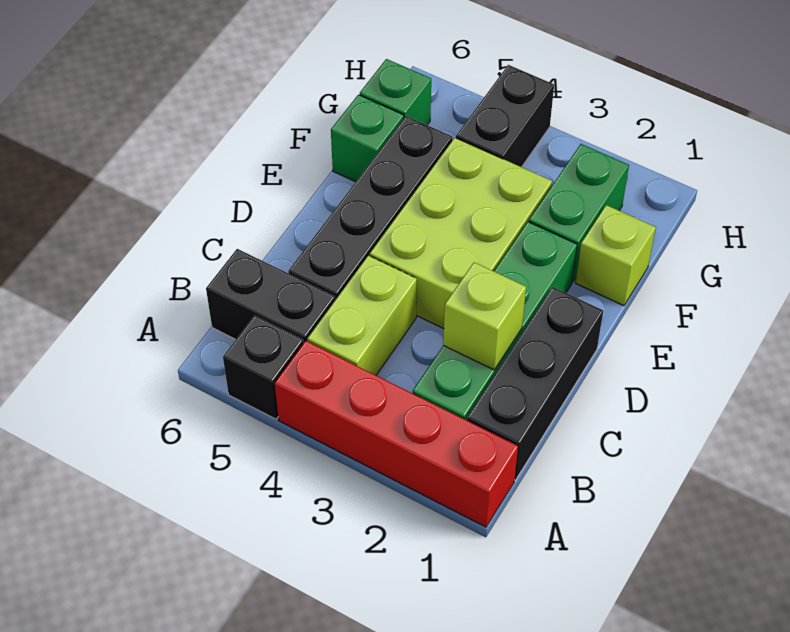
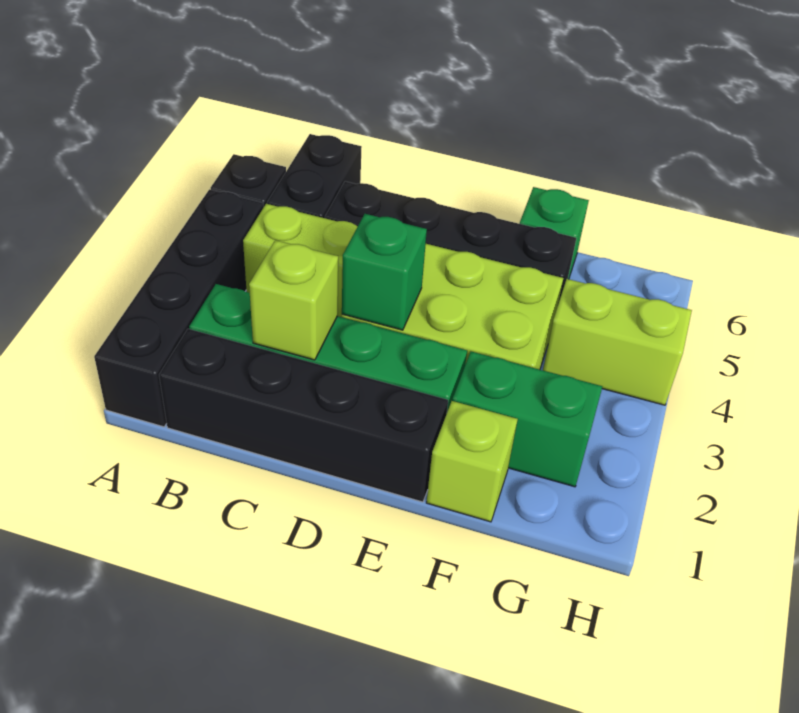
red brick A1:A4 level 1 -> black brick A1:A4 level 1
black brick B1:D1 level 1 -> black brick B1:E1 level 1
black brick G4:H4 level 1 -> lime brick G4:H4 level 1
green brick G6 level 1 -> green brick D3 level 2

